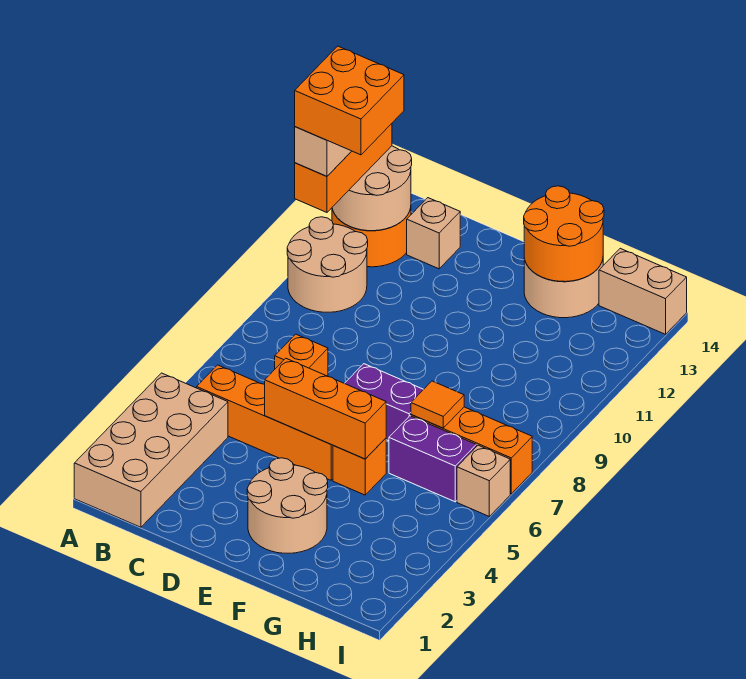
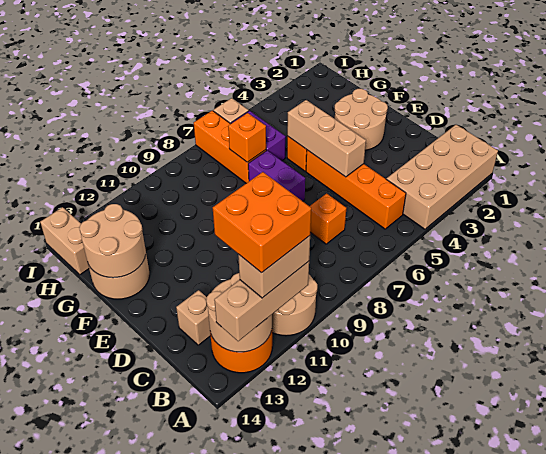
orange brick A11:A13 level 3 -> tan brick A11:A13 level 3
orange brick D5:F5 level 2 -> tan brick D5:F5 level 2
orange round brick F13:G14 level 2 -> tan round brick F13:G14 level 2
orange tile G7 level 2 -> orange brick G7 level 2

